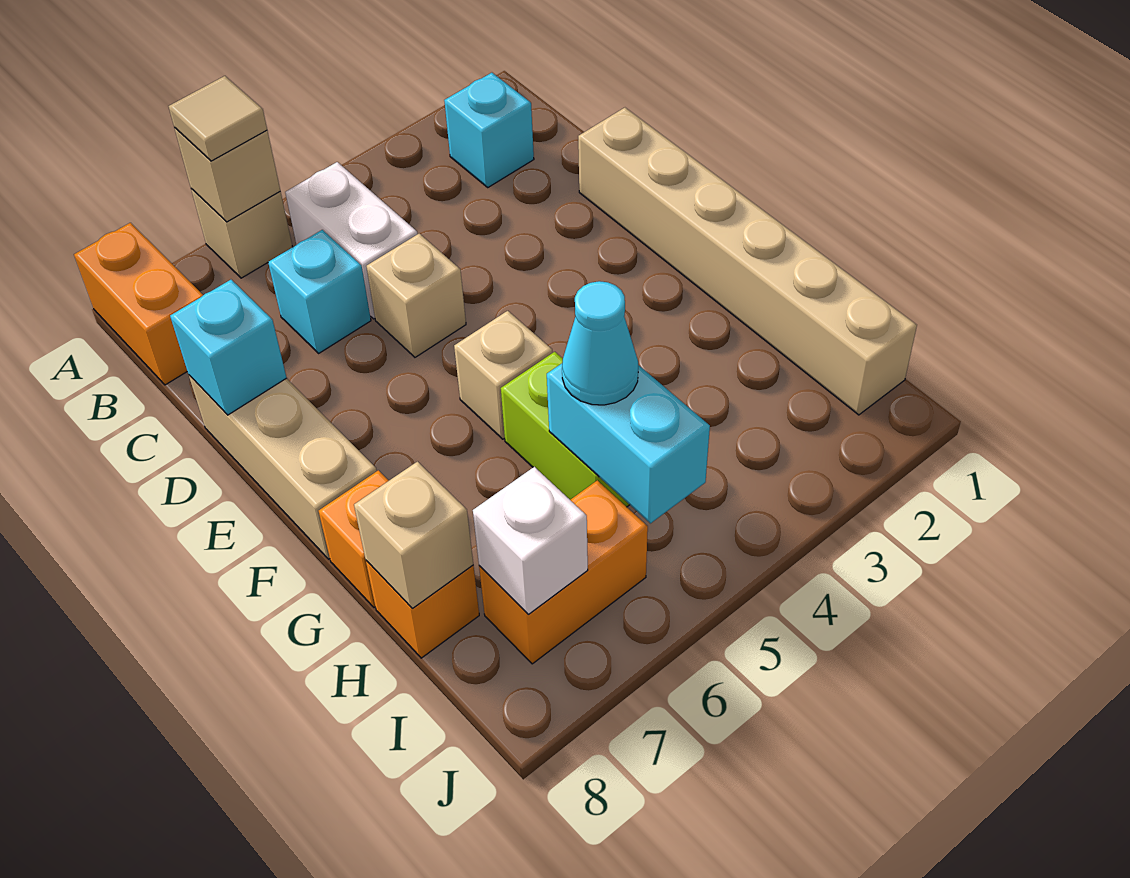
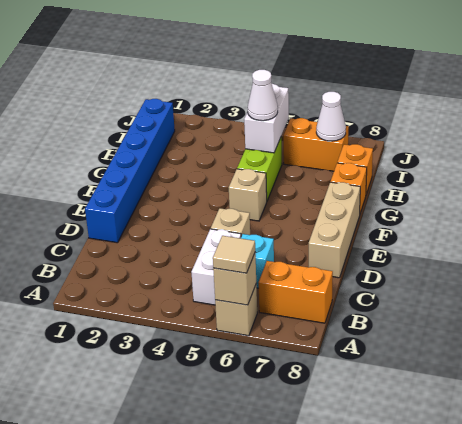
orange brick A8:B8 level 1 -> orange brick B7:B8 level 1
cyan brick B2 level 1 -> none
tan brick D1:I1 level 1 -> blue brick D1:I1 level 1
cyan brick D8 level 2 -> none
cyan brick H5:I5 level 2 -> white brick H5:I5 level 2
cyan cone H5 level 3 -> white cone H5 level 3
tan brick H8 level 2 -> none
white brick I7 level 2 -> white cone I7 level 2

